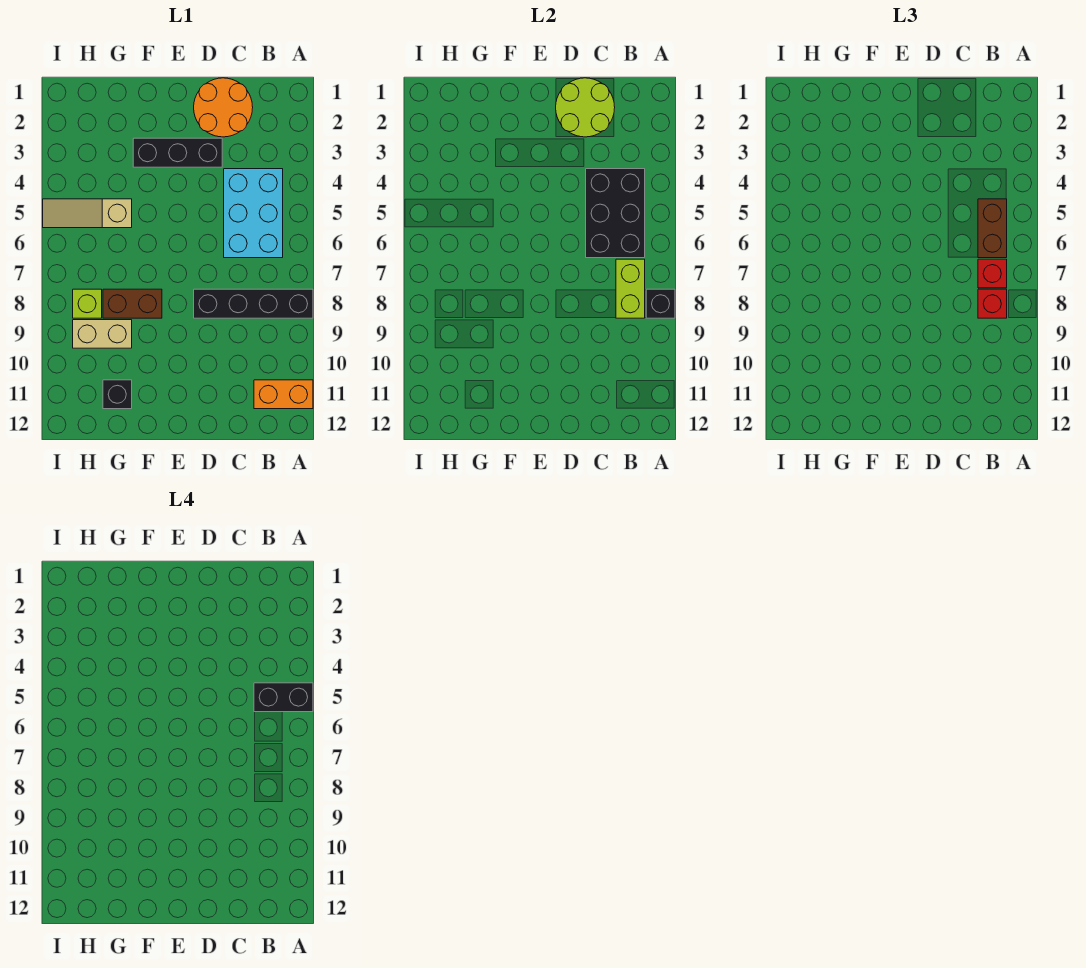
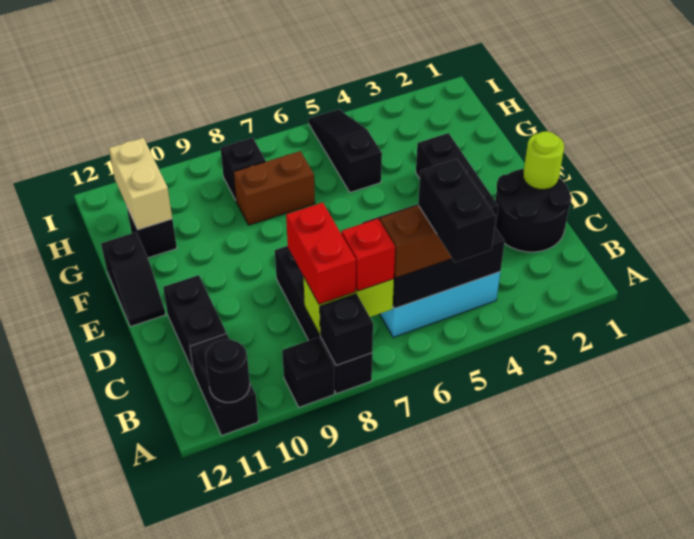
none -> black brick A9 level 1
orange brick A11:B11 level 1 -> black brick A11:B11 level 1
none -> black round brick A11 level 2
red brick B8 level 3 -> red brick B8:C8 level 3
orange round brick C1:D2 level 1 -> black round brick C1:D2 level 1
lime round brick C1:D2 level 2 -> lime round brick D1 level 2
none -> black brick C11:D11 level 1
none -> black slope E12:F12 level 1 top F
brown brick F8:G8 level 1 -> brown brick G7:G8 level 1
tan slope G5:I5 level 1 top G -> black slope G5:I5 level 1 top G
tan brick G9:H9 level 1 -> tan brick G11:H11 level 2
lime brick H8 level 1 -> black brick H8 level 1

